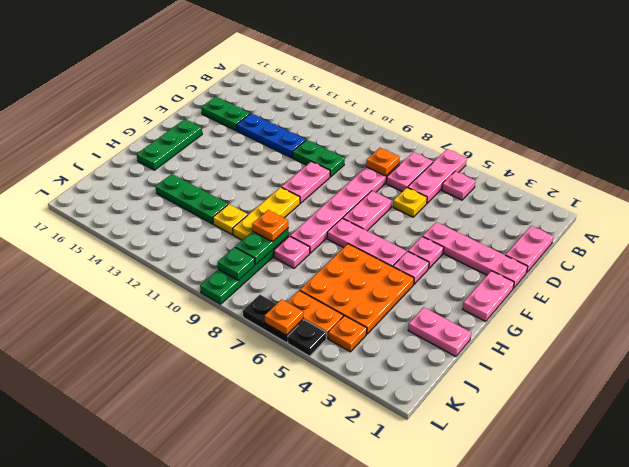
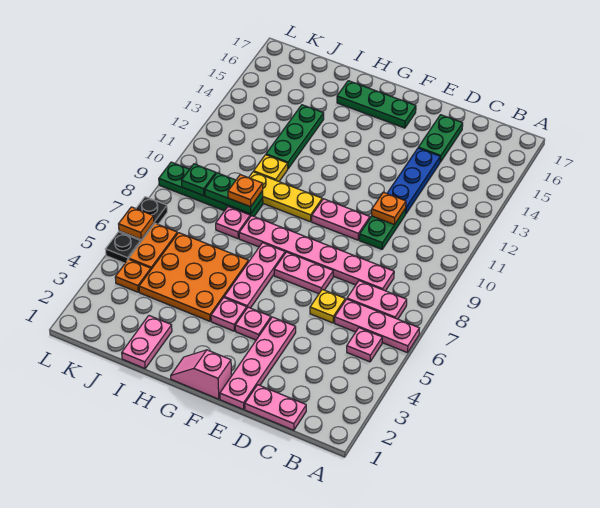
orange plate C8 level 2 -> orange plate D11 level 2
pink plate F1:G1 level 1 -> pink slope F1:G1 level 1 top F

